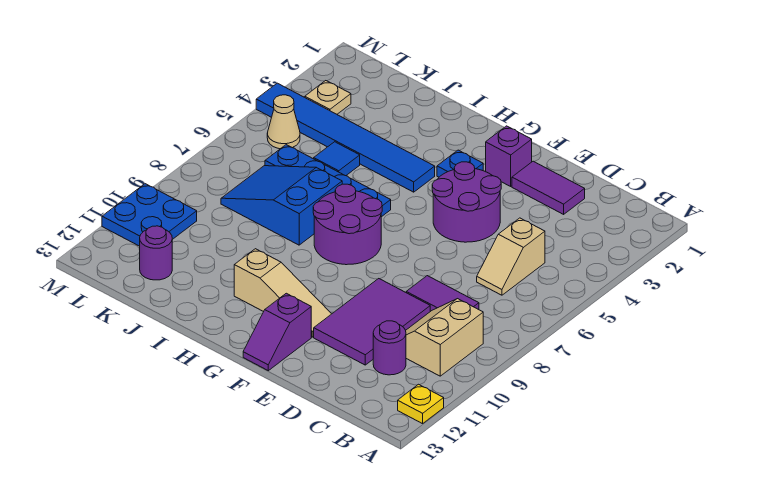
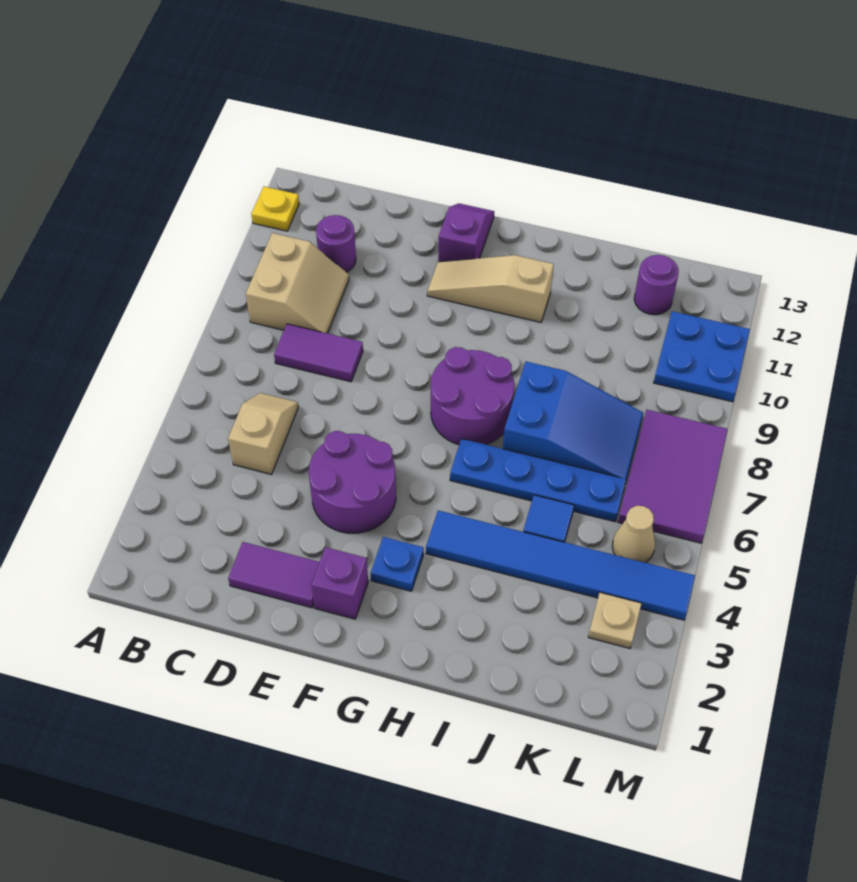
purple tile D9:E11 level 1 -> purple tile L6:M8 level 1

